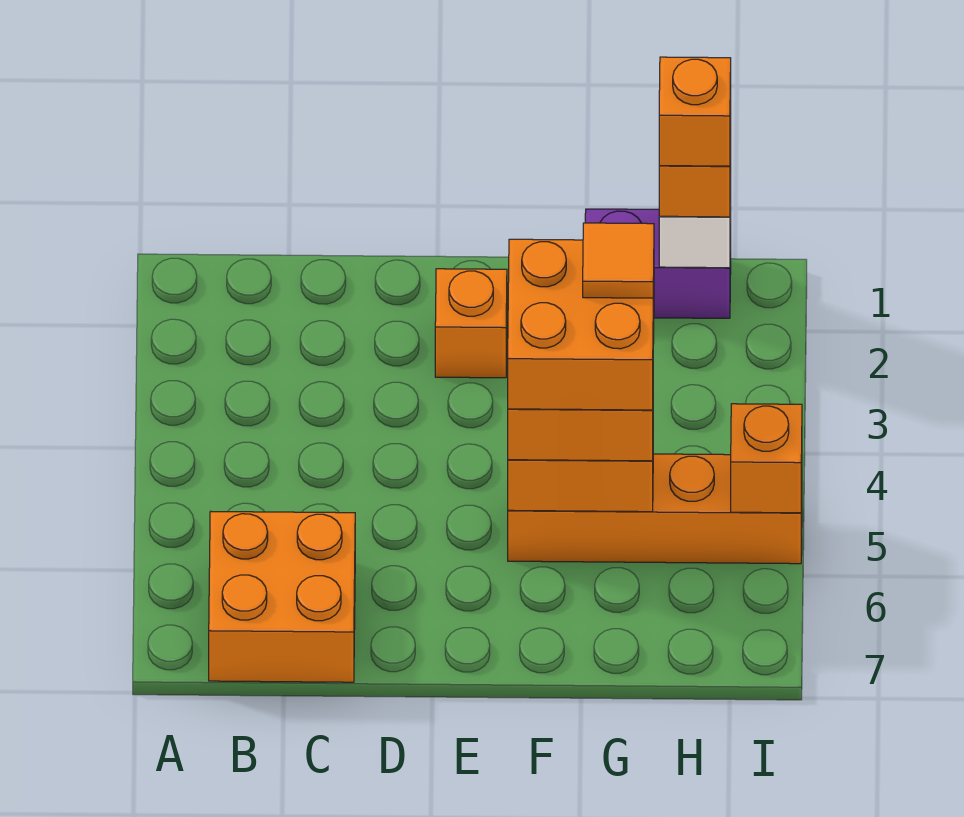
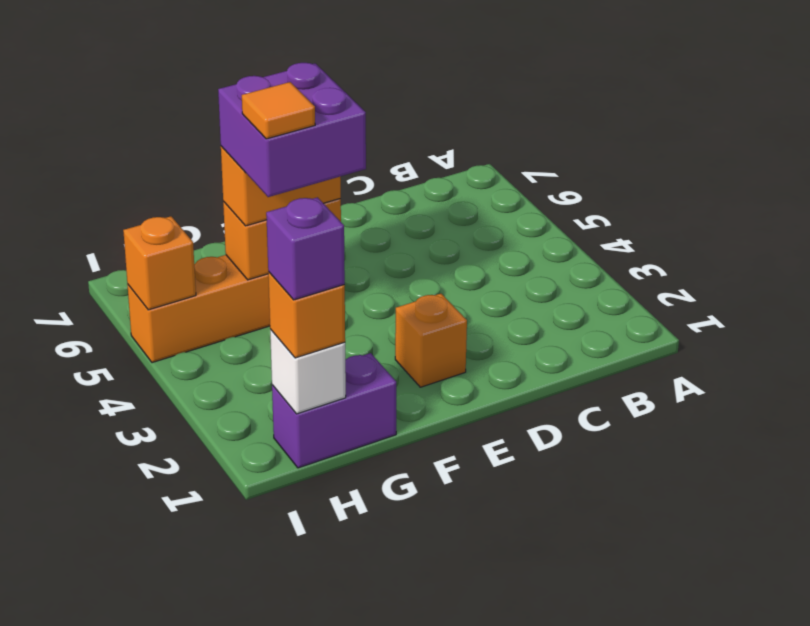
orange brick B6:C7 level 1 -> none
orange brick F4:G5 level 4 -> purple brick F4:G5 level 4
orange brick H1 level 4 -> purple brick H1 level 4

